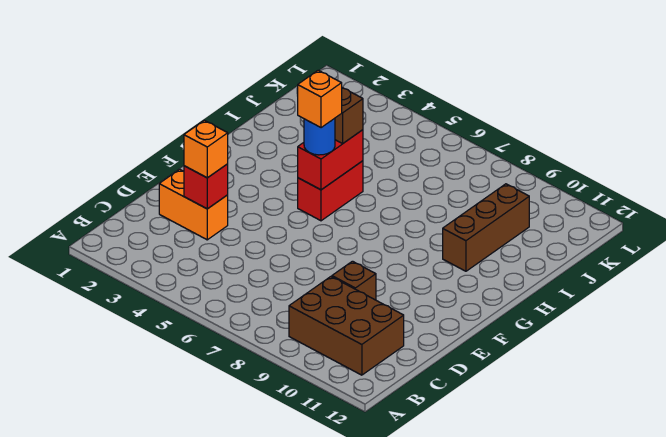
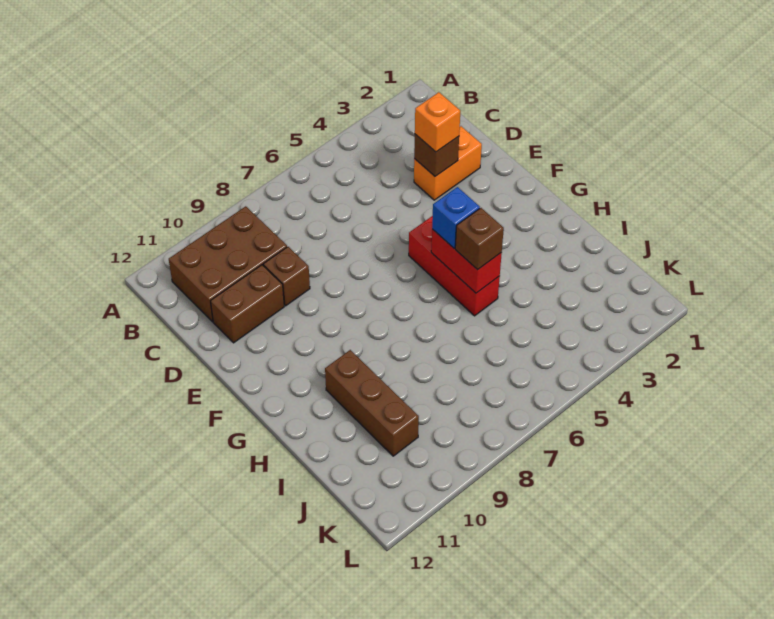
red brick D3 level 2 -> brown brick D3 level 2
none -> brown brick D10:D11 level 1
red brick G5:H5 level 1 -> red brick F5:H5 level 1
blue round brick G5 level 3 -> blue brick G5 level 3
orange brick G5 level 4 -> none

